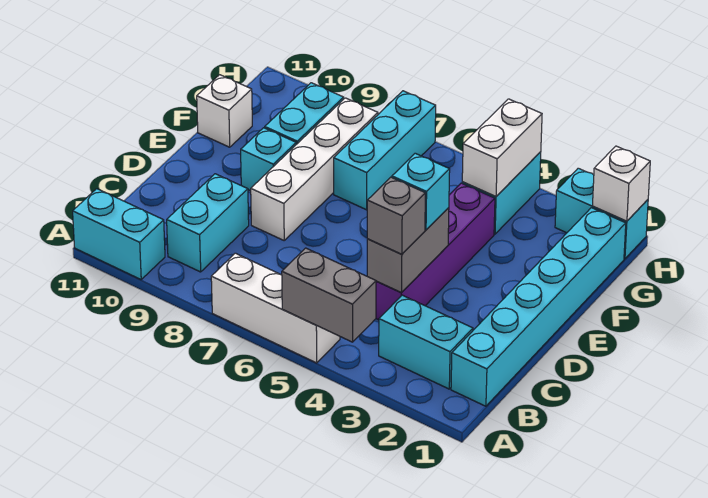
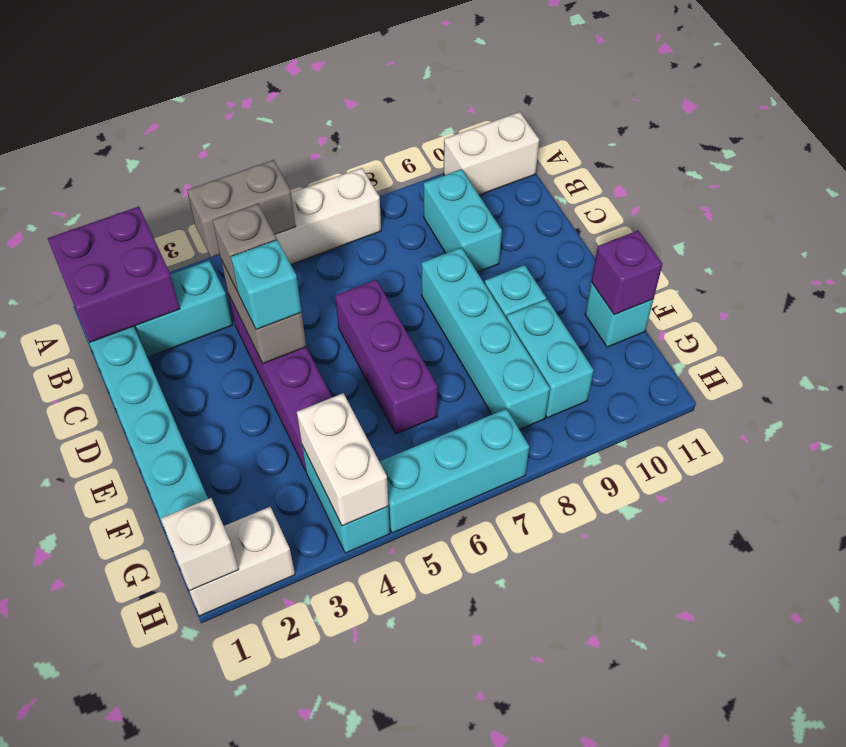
none -> purple brick A1:B2 level 2
cyan brick A10:A11 level 1 -> white brick A10:A11 level 1
none -> purple brick D6:F6 level 1
white brick D8:G8 level 1 -> cyan brick D8:G8 level 1
cyan brick F7:H7 level 1 -> cyan brick H5:H7 level 1
white brick F11 level 1 -> cyan brick F11 level 1
none -> purple brick F11 level 2
cyan brick H1:H2 level 1 -> white brick H1:H2 level 1

